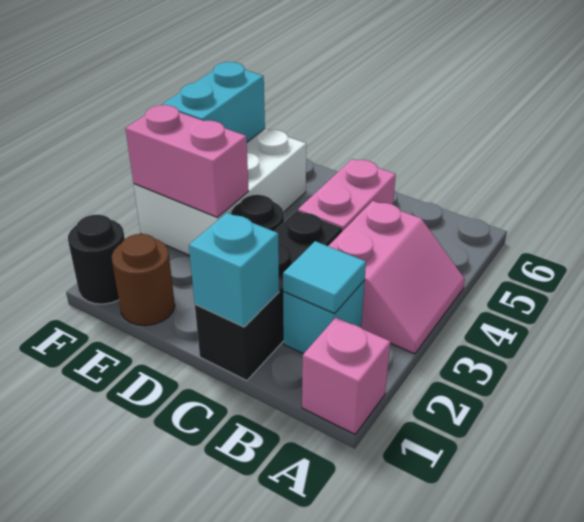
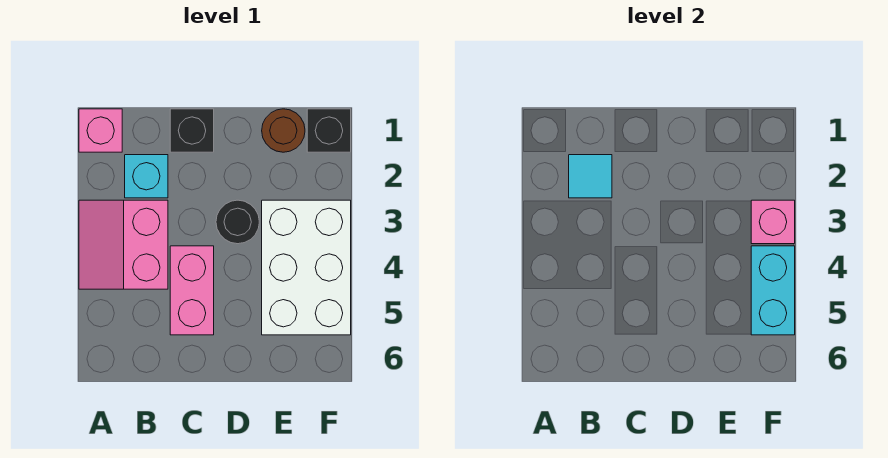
black brick C1:C3 level 1 -> black brick C1 level 1
cyan brick C1 level 2 -> none
pink brick E3:F3 level 2 -> pink brick F3 level 2
black round brick F1 level 1 -> black brick F1 level 1

